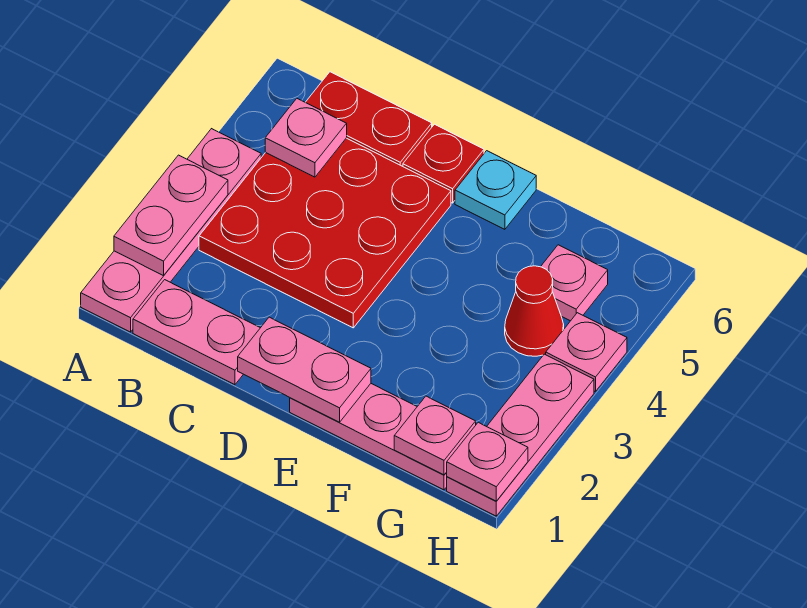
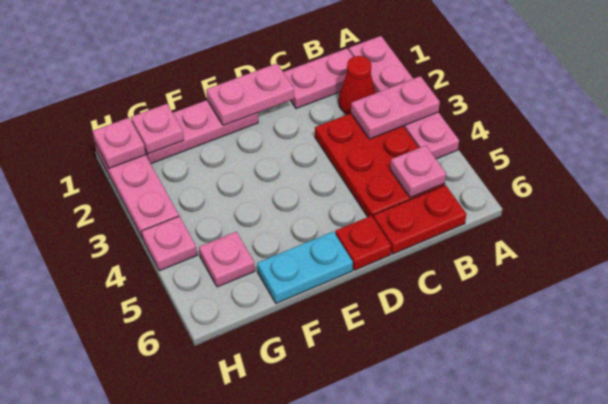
pink plate A2:A3 level 2 -> pink plate A3:B3 level 2
red plate B3:D5 level 1 -> red plate B3:C5 level 1
cyan plate E6 level 1 -> cyan plate E6:F6 level 1
red cone G4 level 1 -> red cone B2 level 1

